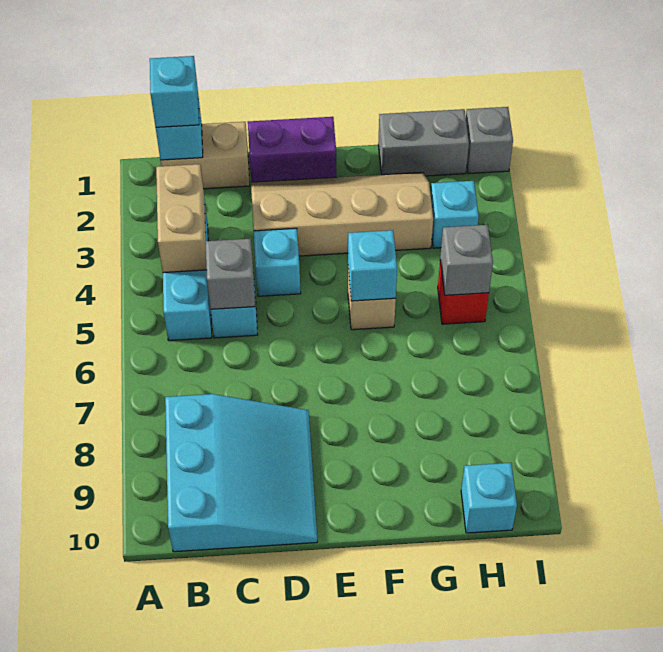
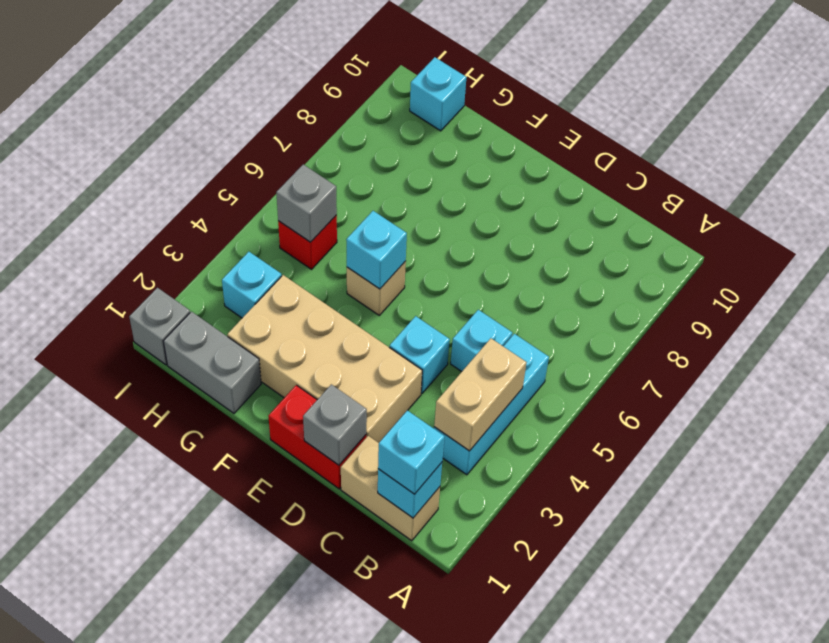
cyan slope B8:D10 level 1 top B -> none
grey brick C5 level 2 -> grey brick D1 level 2
purple brick D1:E1 level 1 -> red brick D1:E1 level 1
tan slope D2:G3 level 1 top 3 -> tan brick D2:G3 level 1

